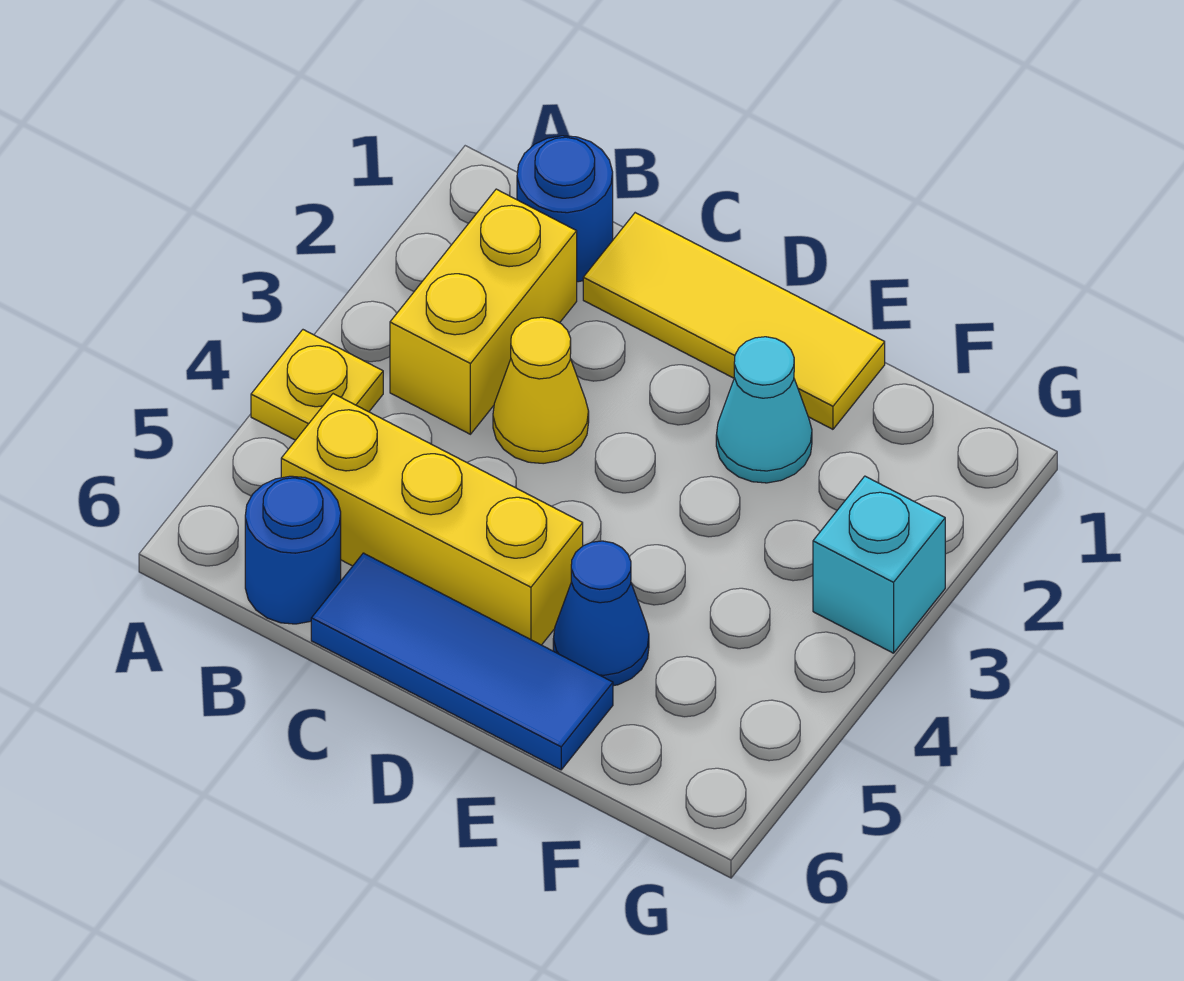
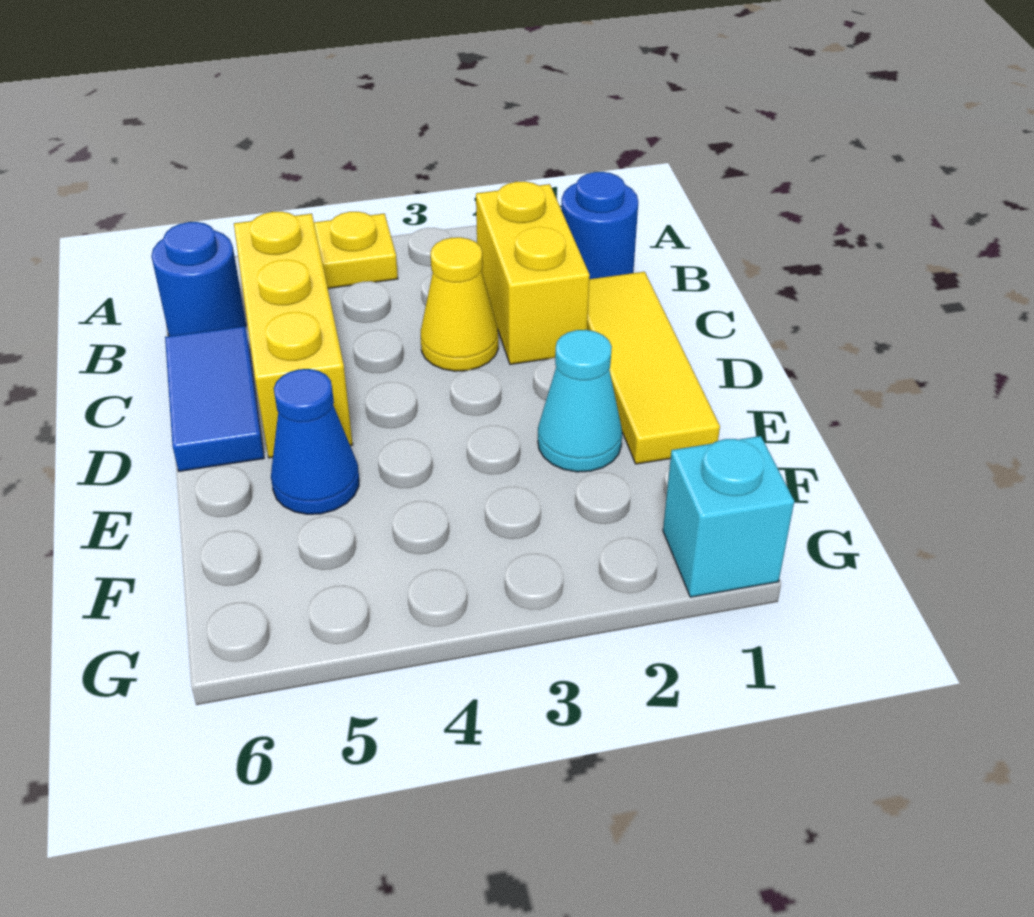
yellow brick B2:B3 level 1 -> yellow brick B2:C2 level 1
blue tile C6:E6 level 1 -> blue tile C6:D6 level 1
cyan brick G3 level 1 -> cyan brick G1 level 1

